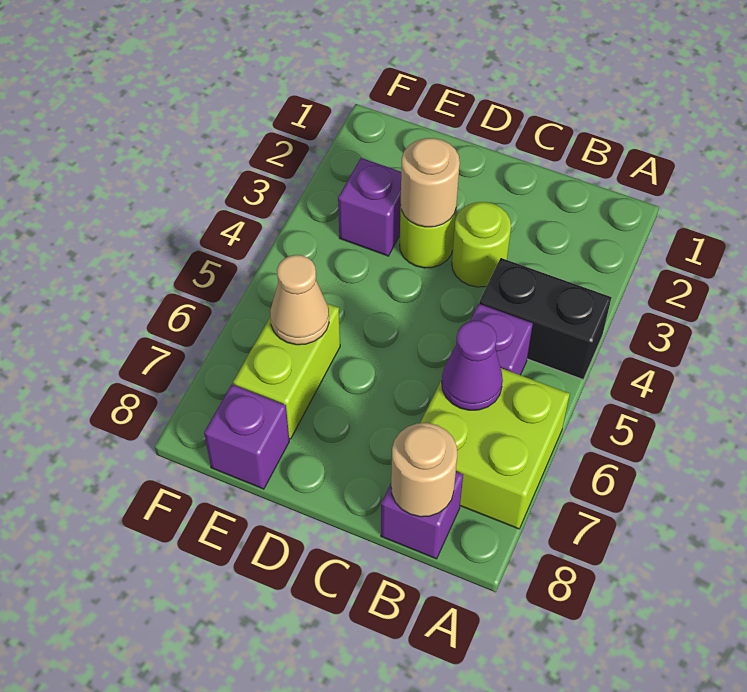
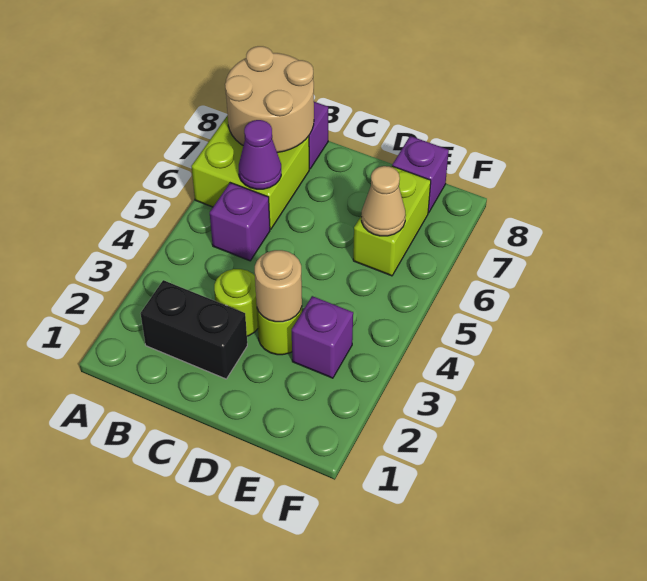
black brick A4:B4 level 1 -> black brick B2:C2 level 1
tan round brick B8 level 2 -> tan round brick A7:B8 level 2

